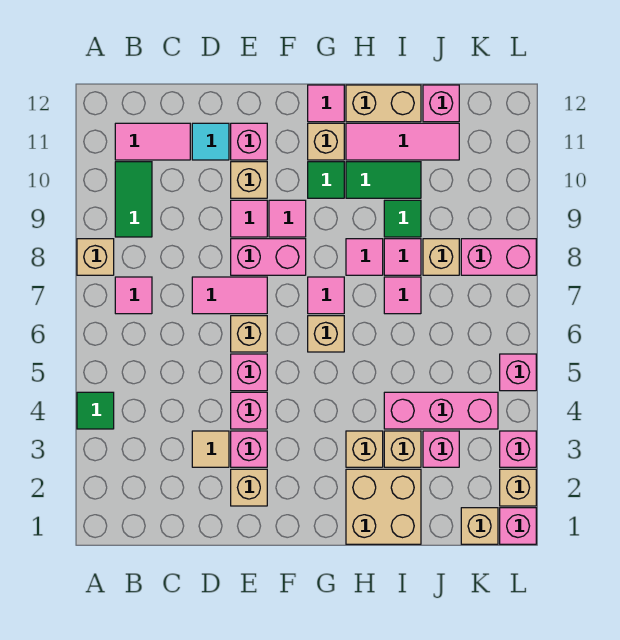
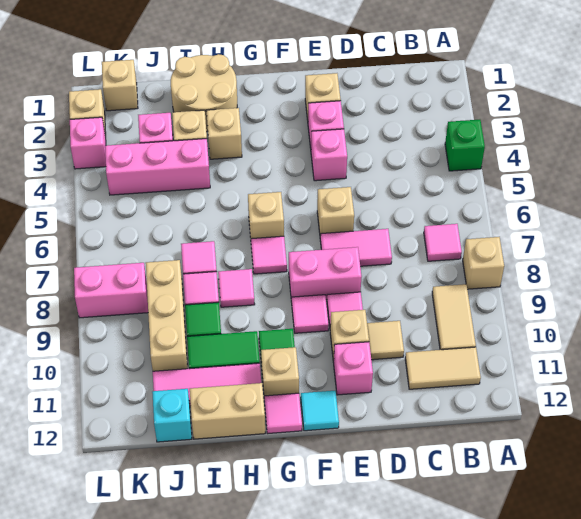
green tile A4 level 1 -> green brick A4 level 1
green tile B9:B10 level 1 -> tan tile B9:B10 level 1
pink tile B11:C11 level 1 -> tan tile B11:C11 level 1
tan tile D3 level 1 -> tan tile D10 level 1
cyan tile D11 level 1 -> cyan tile F12 level 1
pink brick E5 level 1 -> none
tan brick H1:I2 level 1 -> tan round brick H1:I2 level 1
tan brick J8 level 1 -> tan brick J8:J10 level 1
pink brick J12 level 1 -> cyan brick J12 level 1
pink brick L1 level 1 -> none
pink brick L5 level 1 -> none

